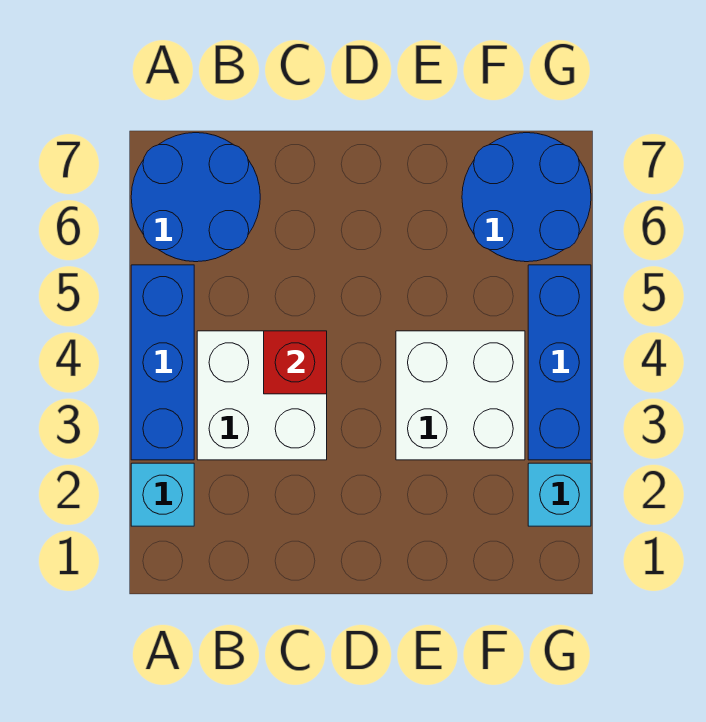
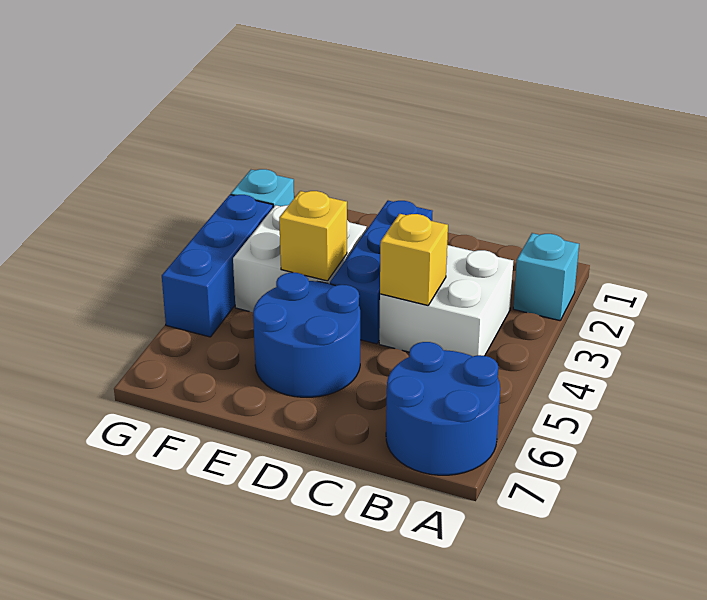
blue brick A3:A5 level 1 -> blue brick D2:D4 level 1
red brick C4 level 2 -> yellow brick C4 level 2
none -> yellow brick E4 level 2
blue round brick F6:G7 level 1 -> blue round brick D5:E6 level 1

